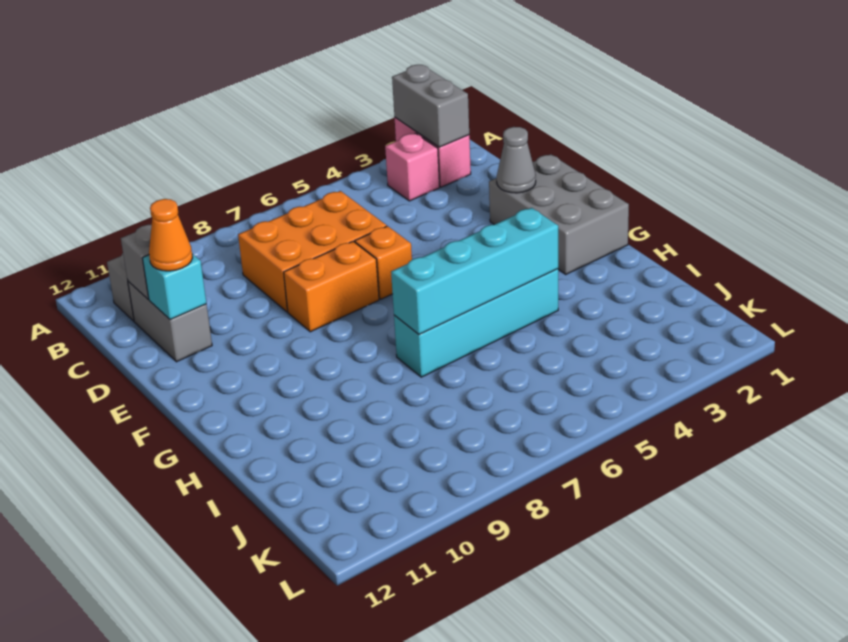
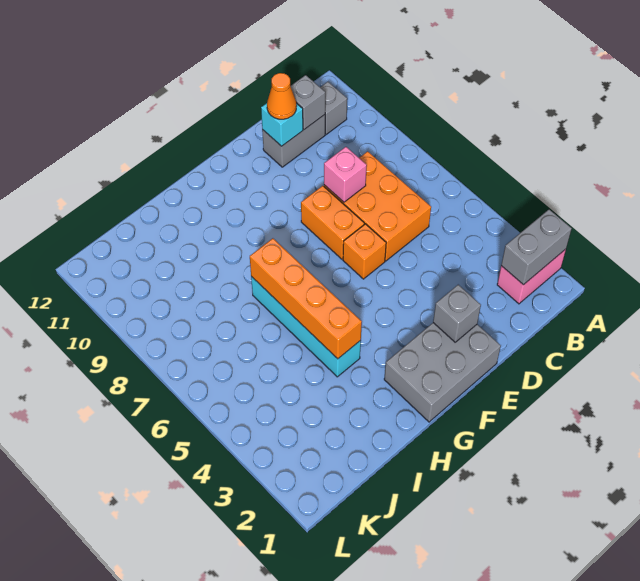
pink brick B3 level 1 -> pink brick D8 level 2
grey cone E2 level 2 -> grey brick E2 level 2
cyan brick H4:H7 level 2 -> orange brick H4:H7 level 2

